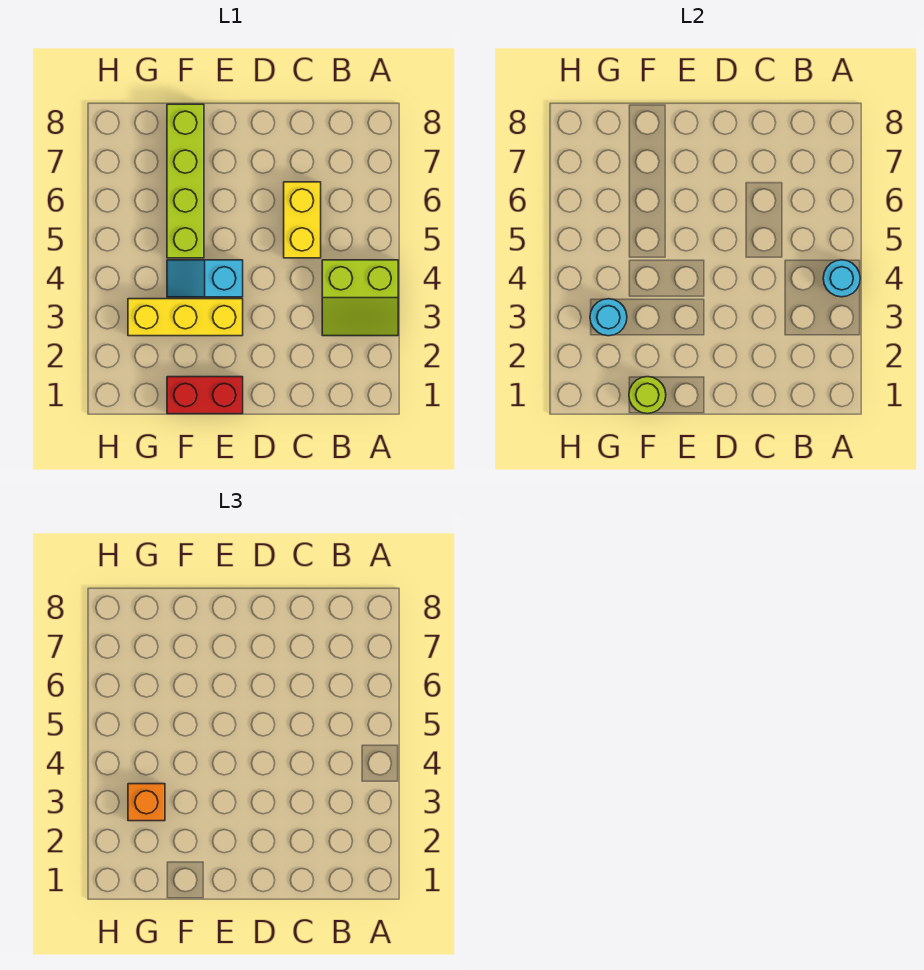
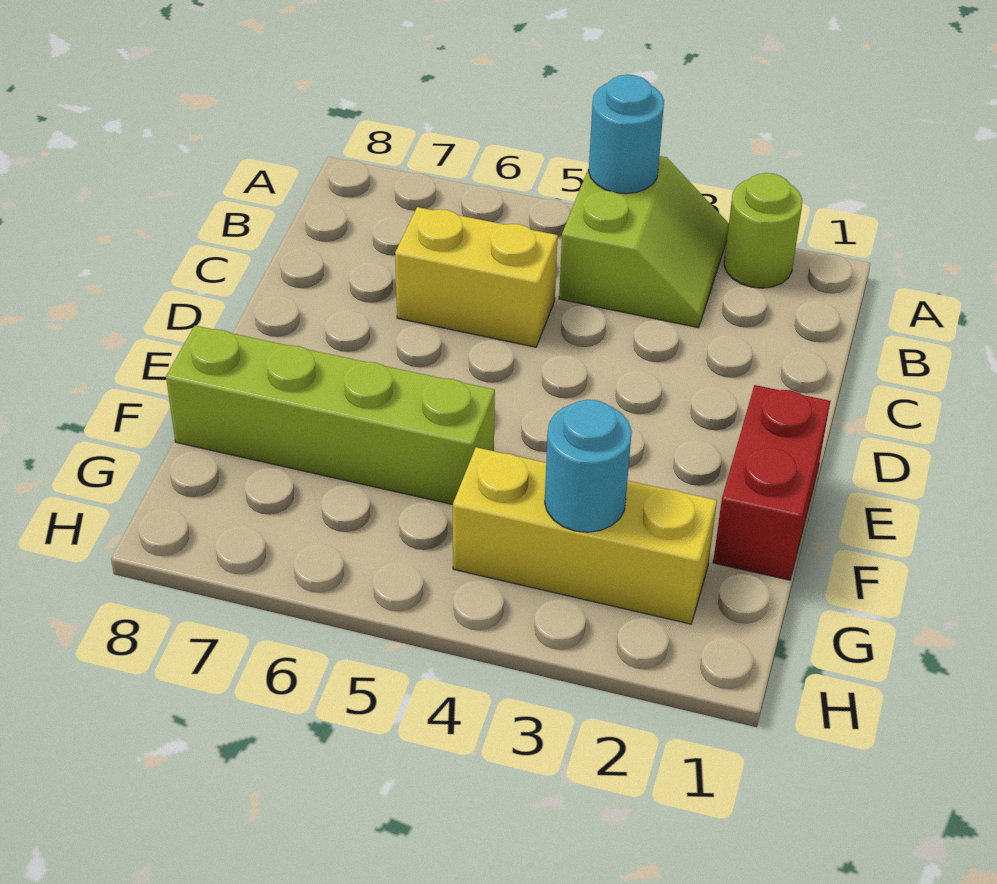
yellow brick E3:G3 level 1 -> yellow brick G2:G4 level 1
cyan slope E4:F4 level 1 top E -> none
lime round brick F1 level 2 -> lime round brick A2 level 1
orange brick G3 level 3 -> none

